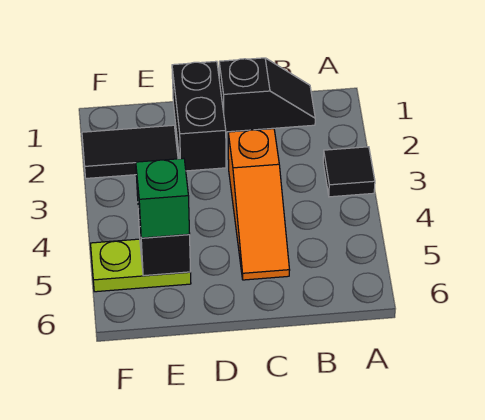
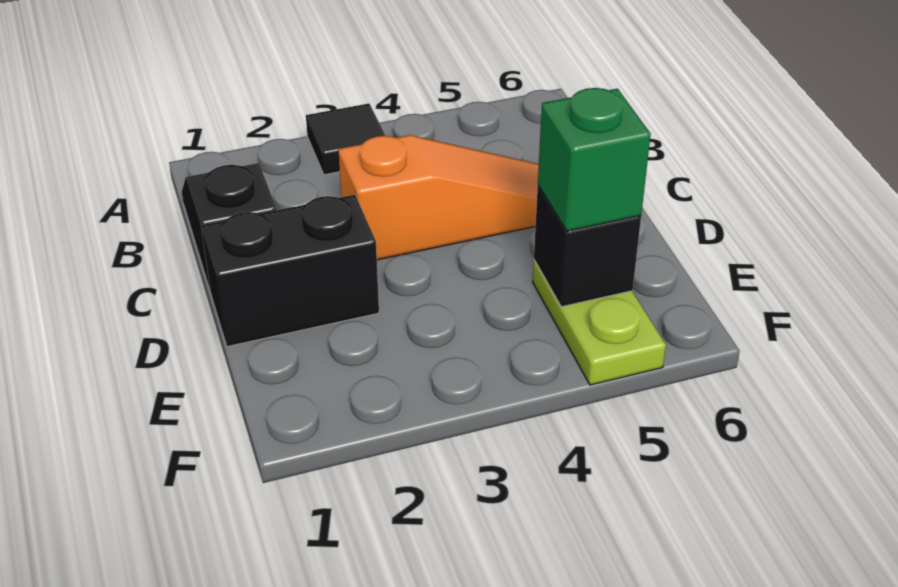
black tile E2:F2 level 1 -> none

